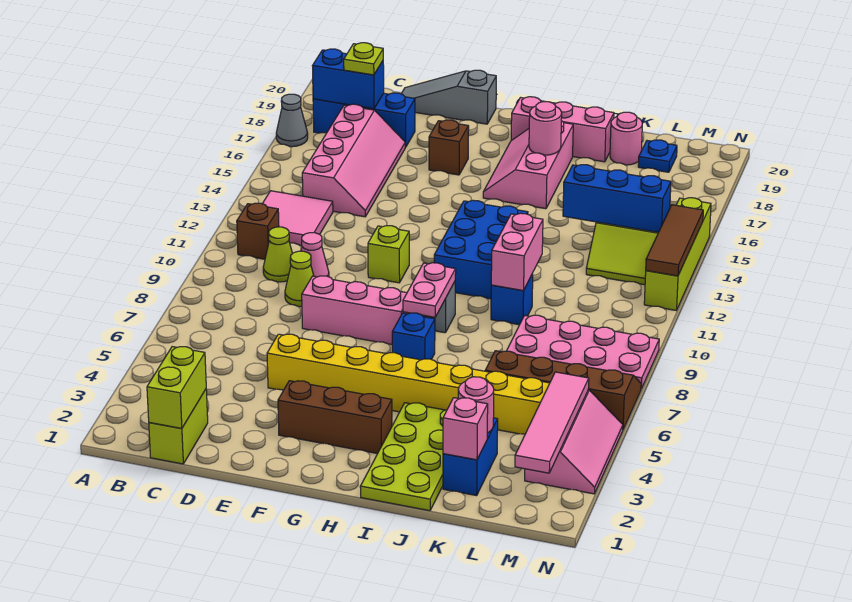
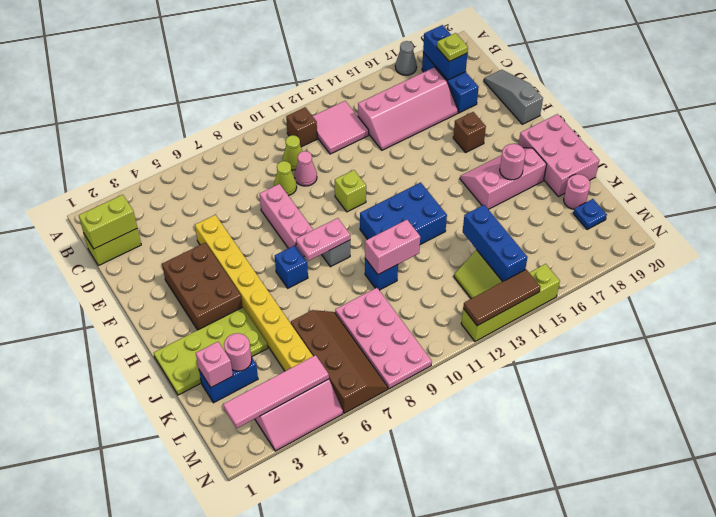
brown brick F3:H3 level 1 -> brown brick F3:H4 level 1
pink brick H19:J19 level 1 -> pink brick H19:J20 level 1

